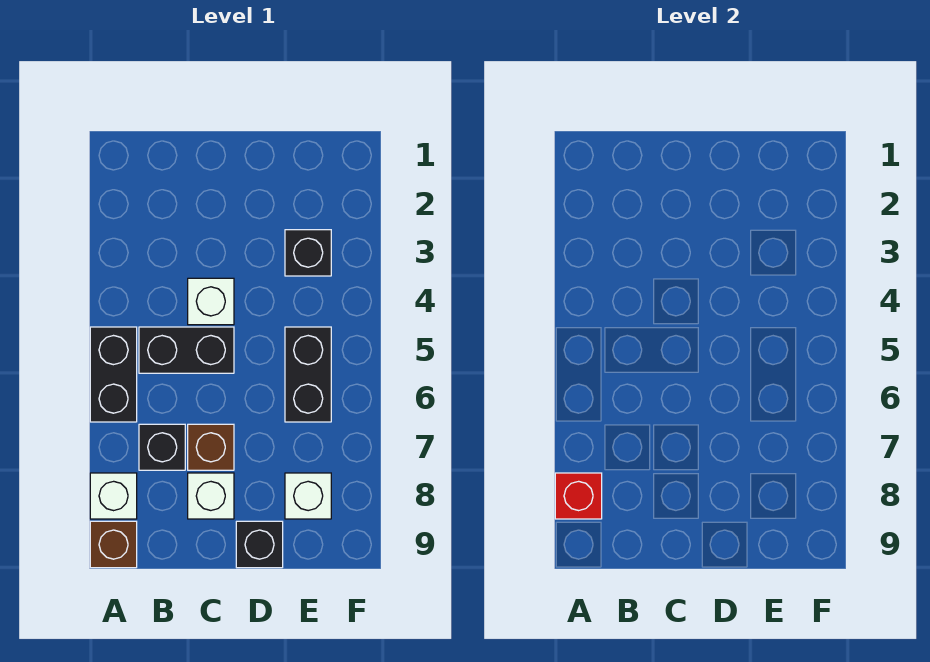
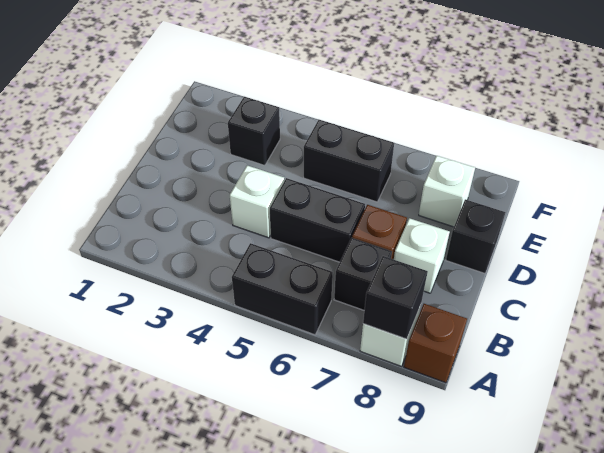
red brick A8 level 2 -> black brick A8 level 2
black brick B5:C5 level 1 -> black brick C5:C6 level 1

